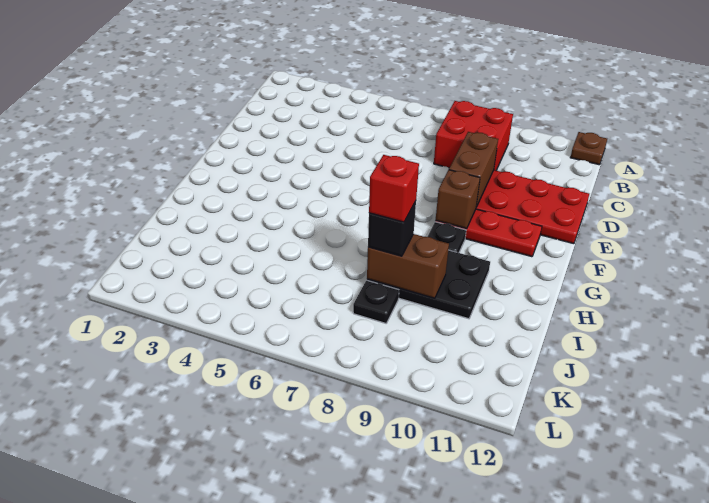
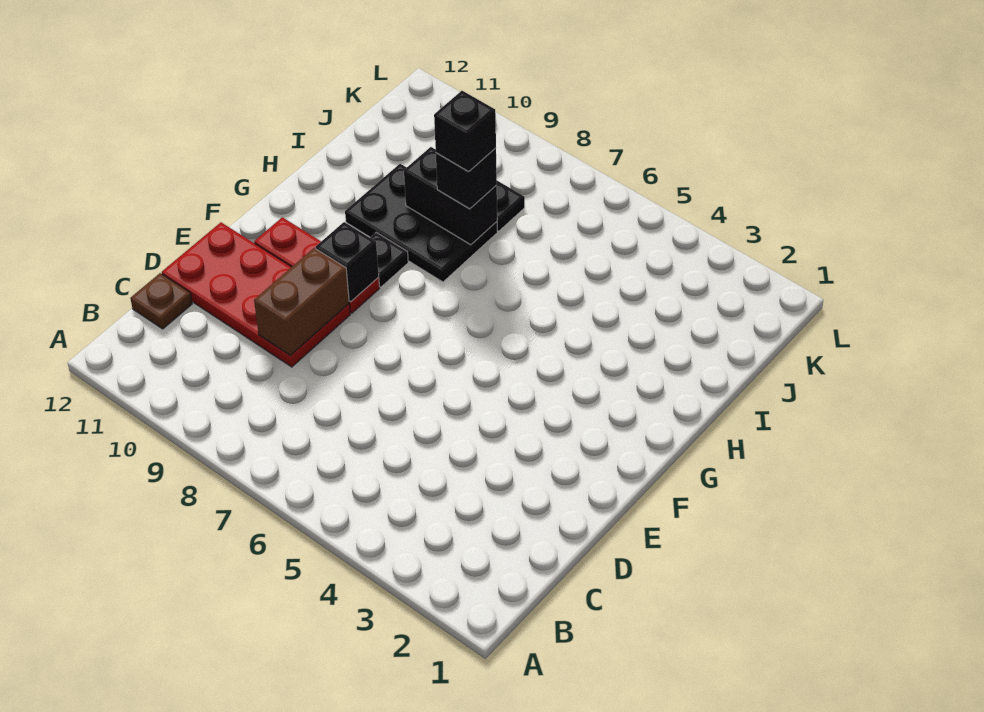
brown plate A12 level 1 -> brown plate C12 level 1
red brick B8:C9 level 1 -> none
brown brick F9 level 2 -> black brick F9 level 2
brown brick I8:I9 level 2 -> black brick I8:I9 level 2
red brick I8 level 4 -> black brick I8 level 4

